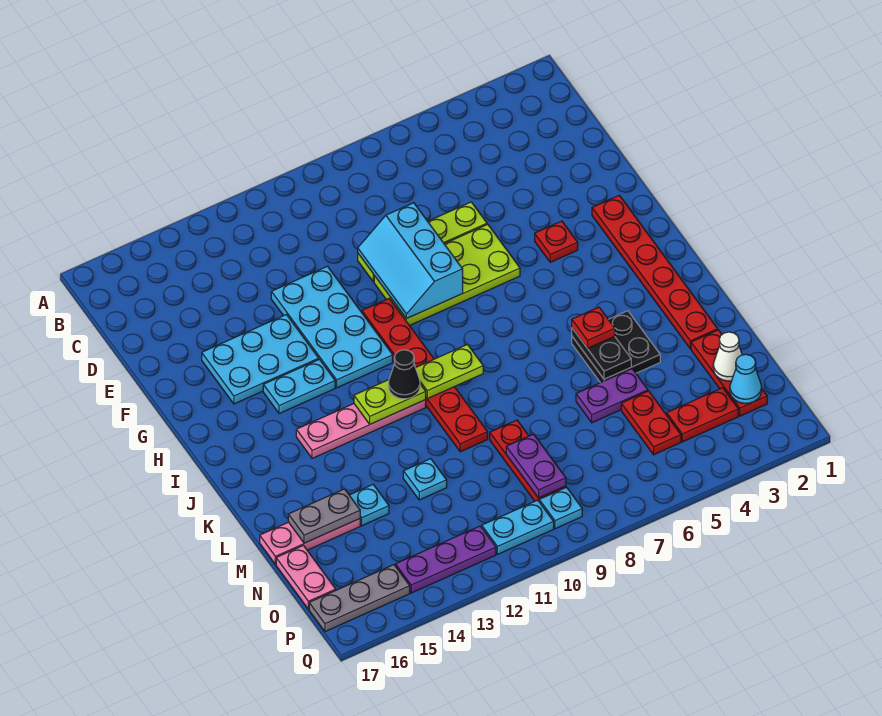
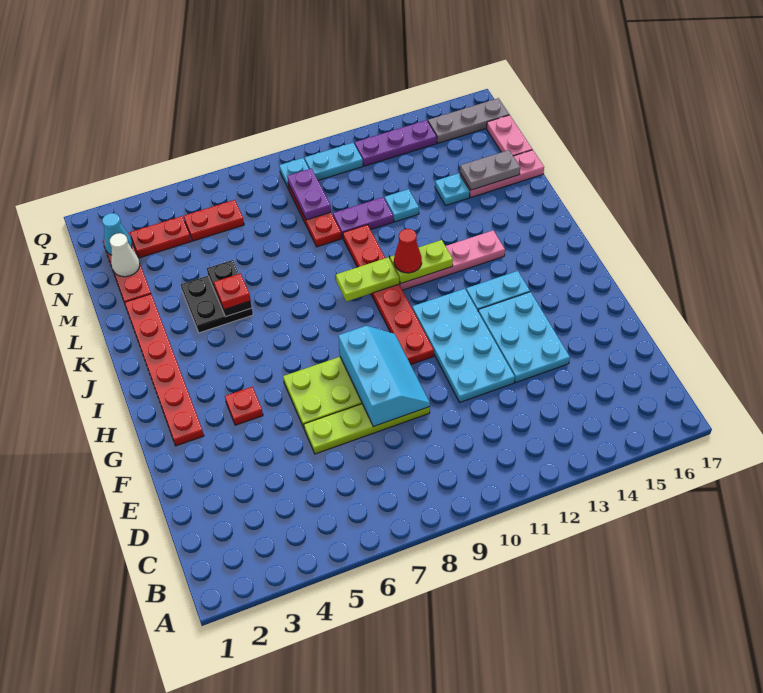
cyan plate F13:G15 level 1 -> cyan plate E13:G14 level 1
black cone J11 level 3 -> red cone J11 level 3
purple plate M5:M6 level 1 -> purple plate M10:M11 level 1
red plate N5:O5 level 1 -> red plate O5:O6 level 1

